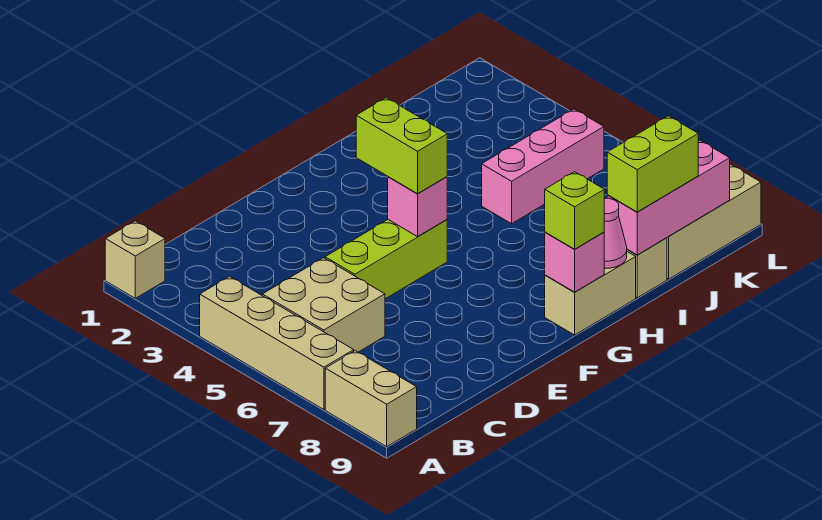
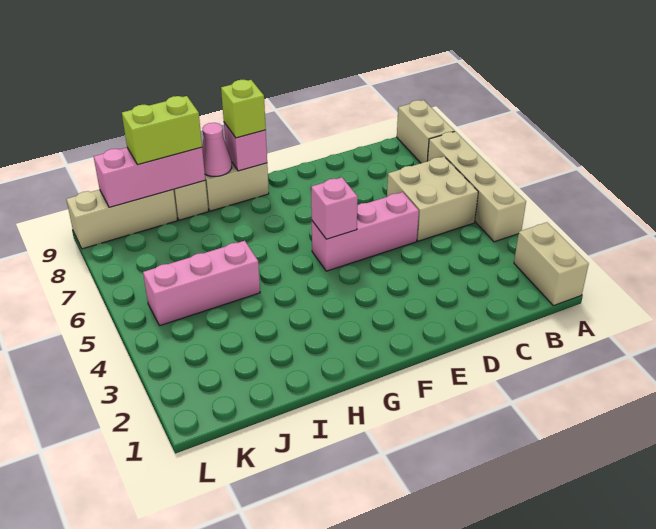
tan brick A1 level 1 -> tan brick A1:A2 level 1
lime brick D5:F5 level 1 -> pink brick D5:F5 level 1
lime brick F4:F5 level 3 -> none

